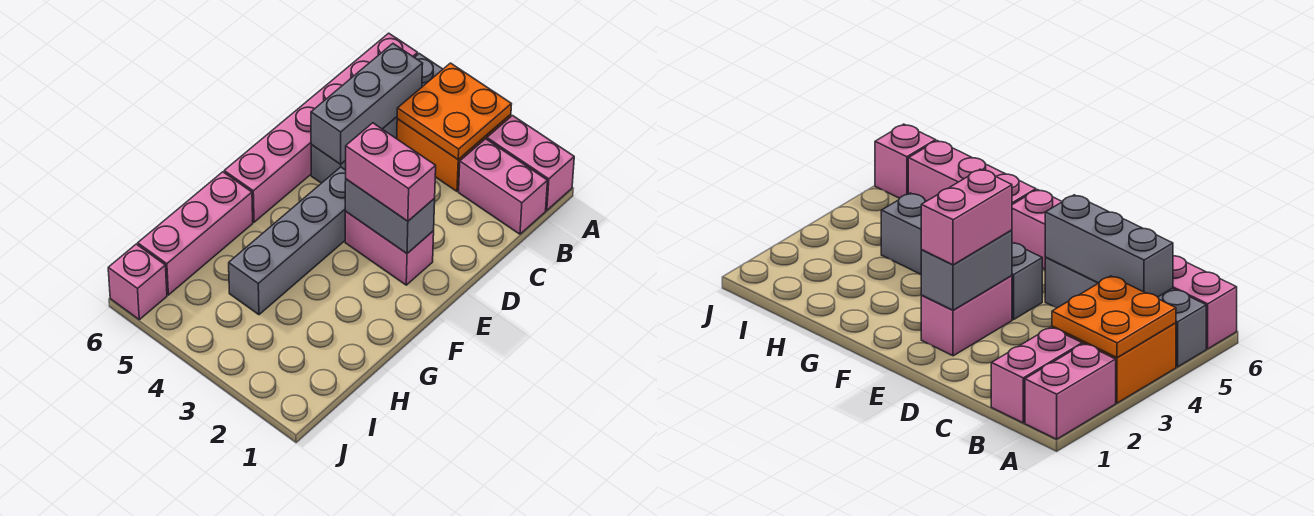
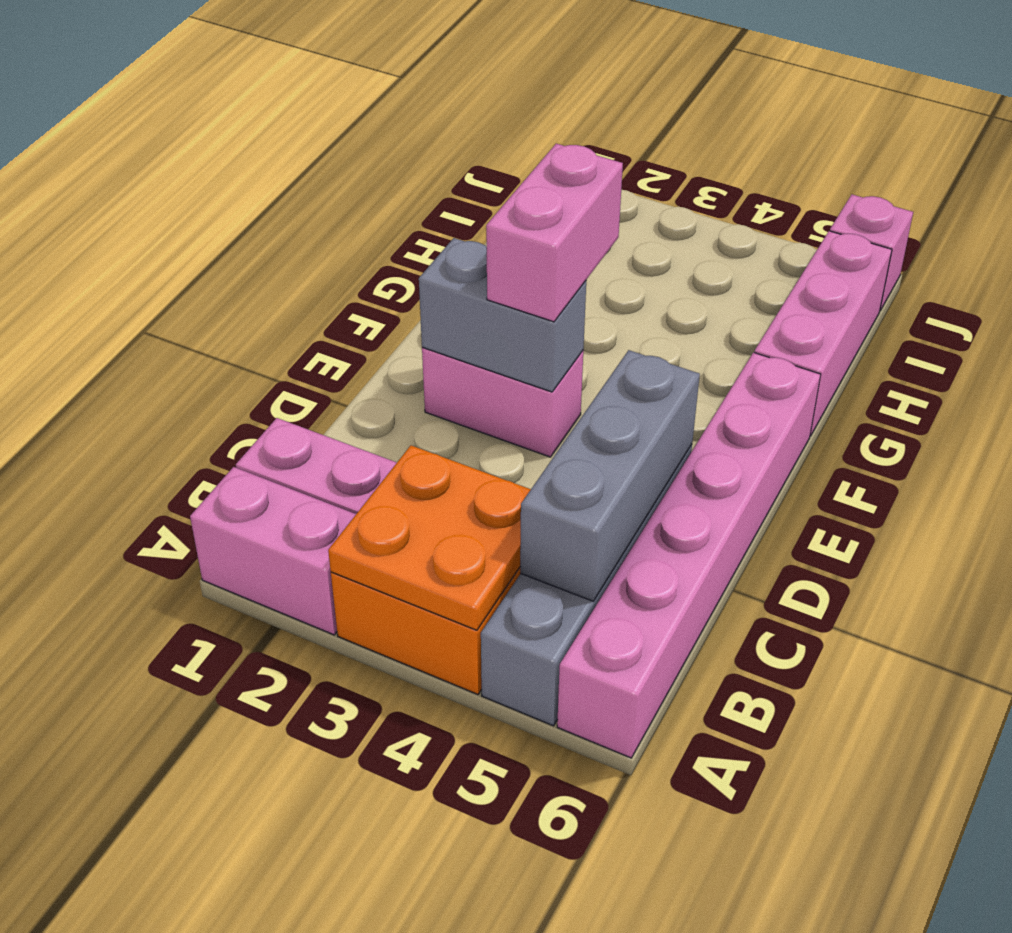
pink brick E2:E3 level 3 -> pink brick E3:F3 level 3
grey brick E4:H4 level 1 -> none

